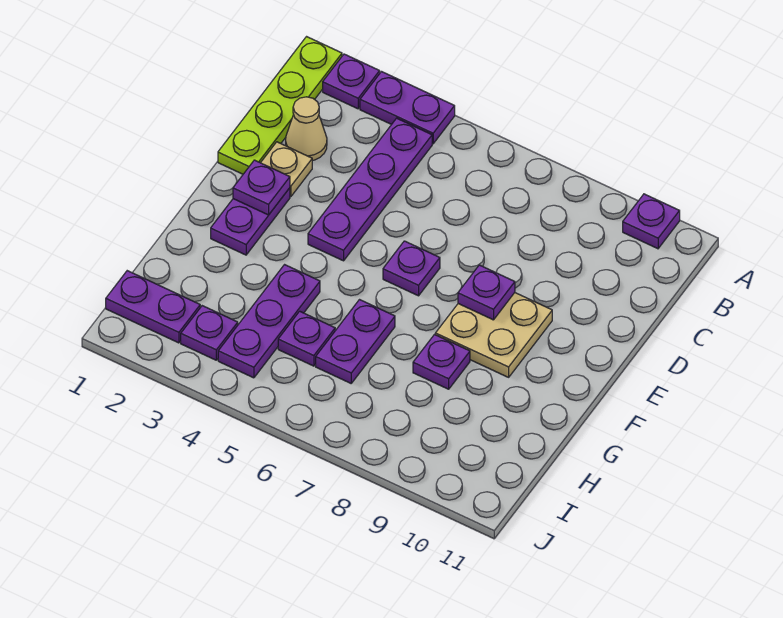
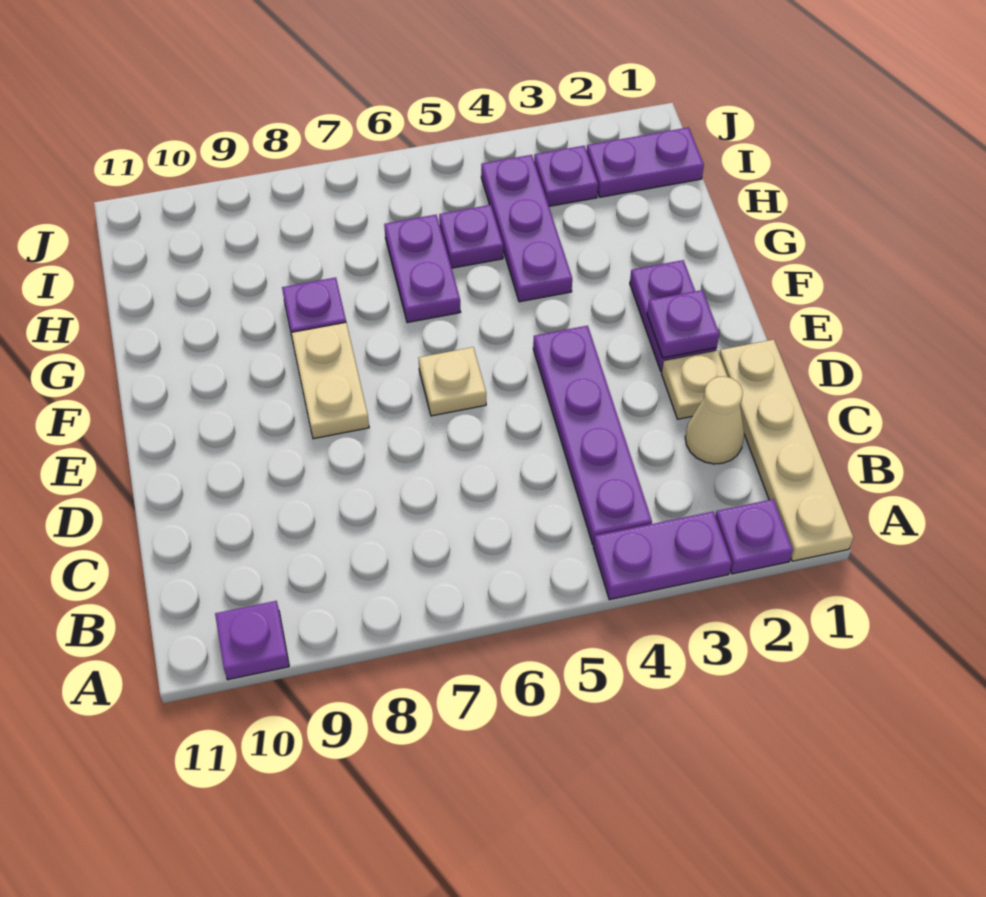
lime plate A1:D1 level 1 -> tan plate A1:D1 level 1
purple plate E6 level 1 -> tan plate E6 level 1
tan plate E8:F9 level 1 -> tan plate E8:F8 level 1
purple plate E8 level 2 -> none

